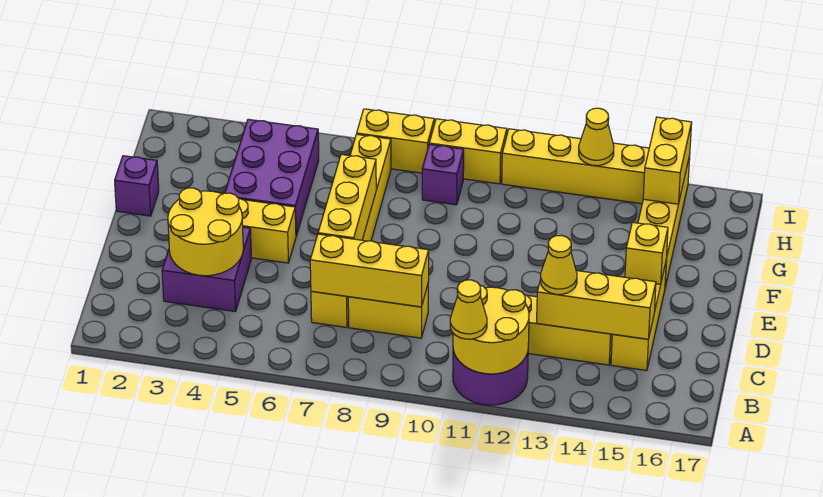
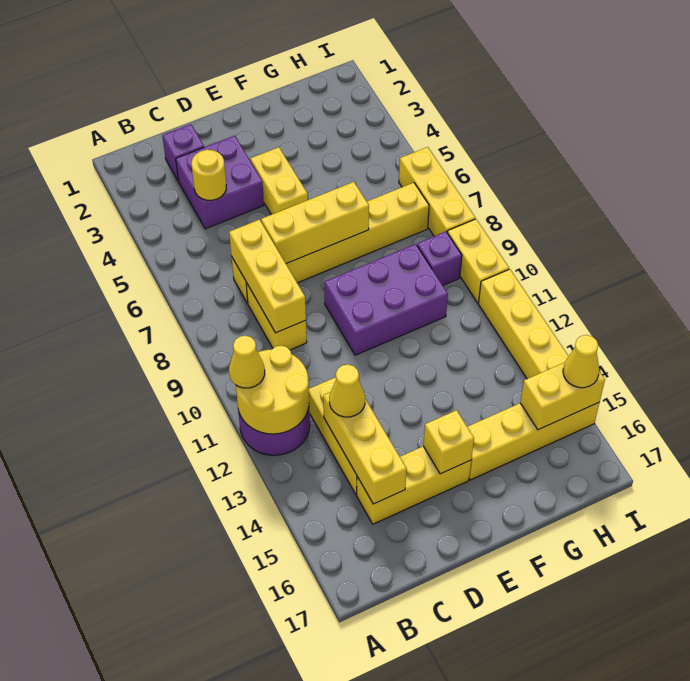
yellow round brick C3:D4 level 2 -> yellow round brick C4 level 2
purple brick F1 level 1 -> purple brick C2 level 1
purple brick F4:H5 level 1 -> purple brick E9:G10 level 1
yellow brick I7:I8 level 1 -> yellow brick I6:I8 level 1
yellow cone I13 level 2 -> yellow cone I15 level 3

